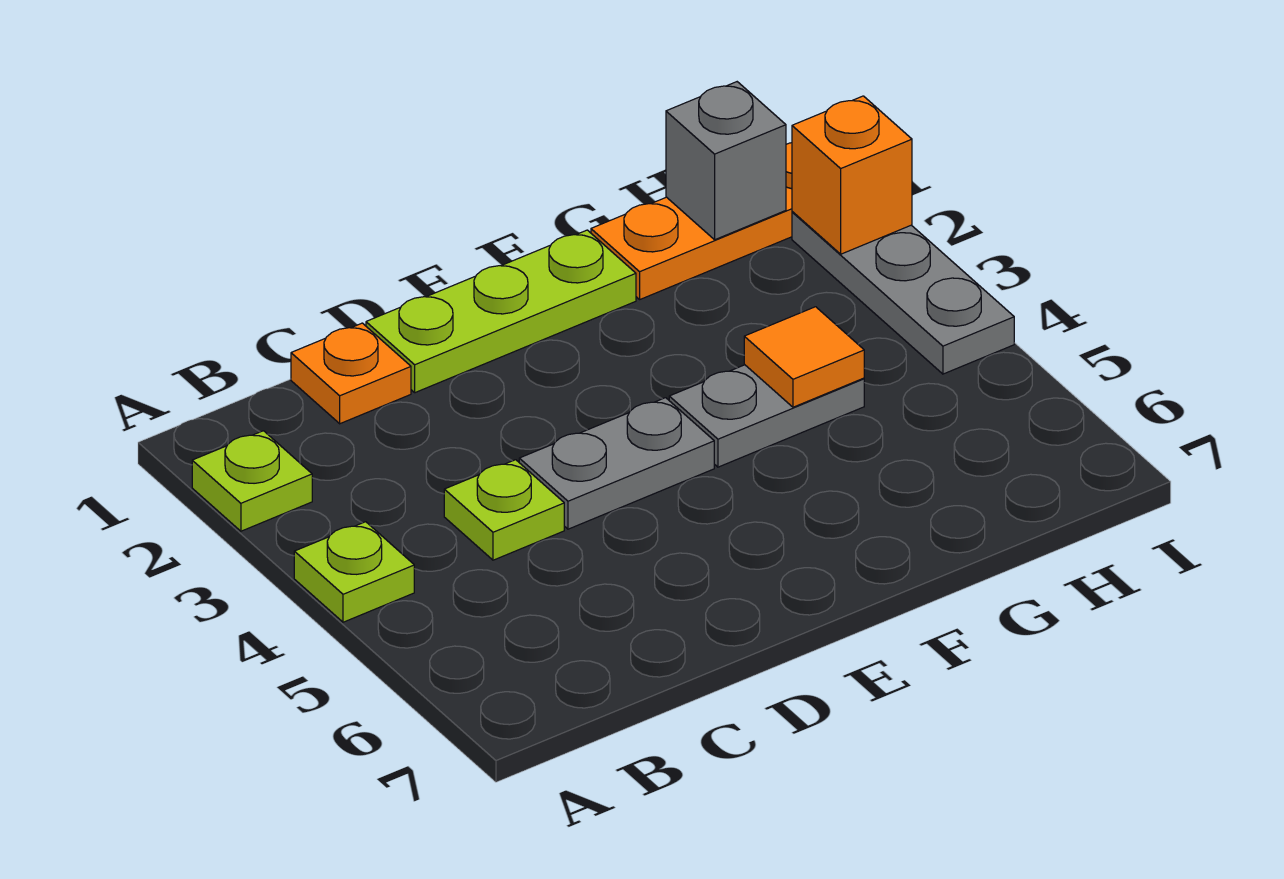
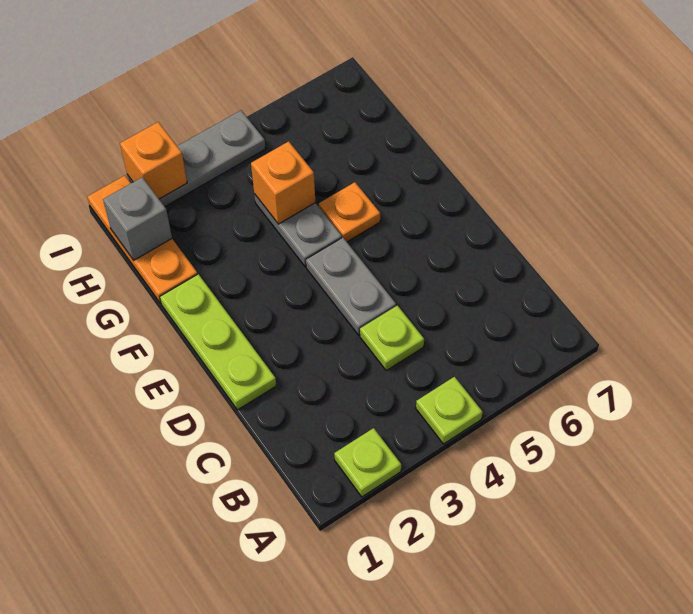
orange plate C1 level 1 -> orange plate F5 level 1
orange tile G4 level 2 -> orange brick G4 level 2

